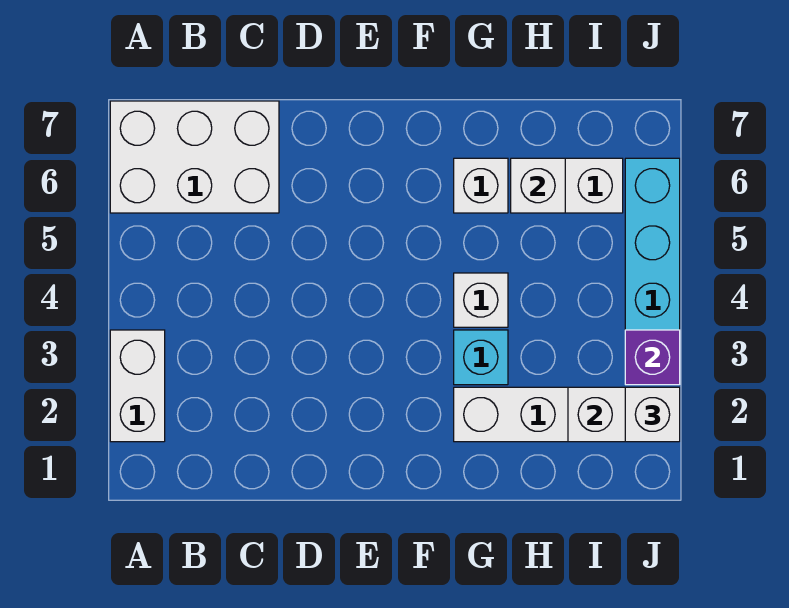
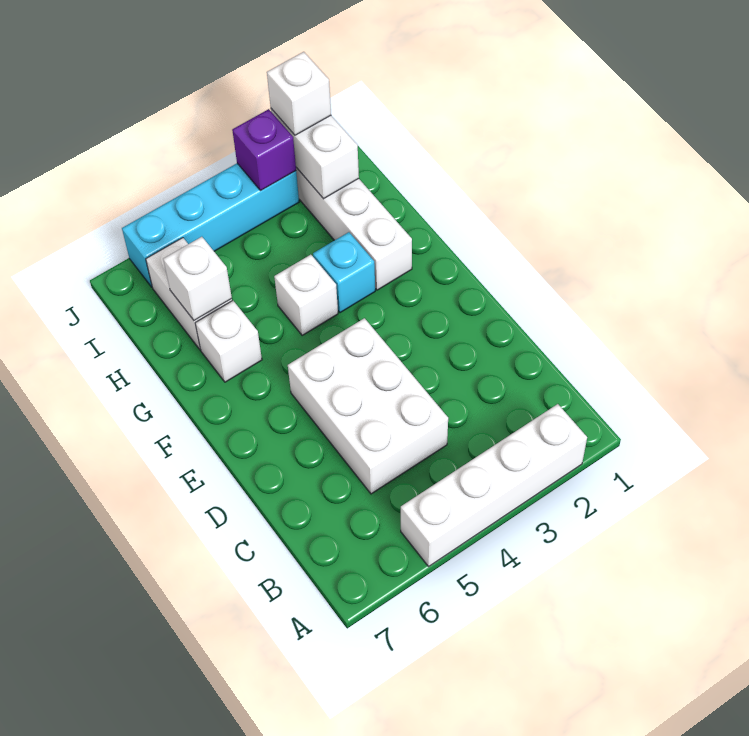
white brick A2:A3 level 1 -> white brick A2:A5 level 1
white brick A6:C7 level 1 -> white brick C4:E5 level 1

